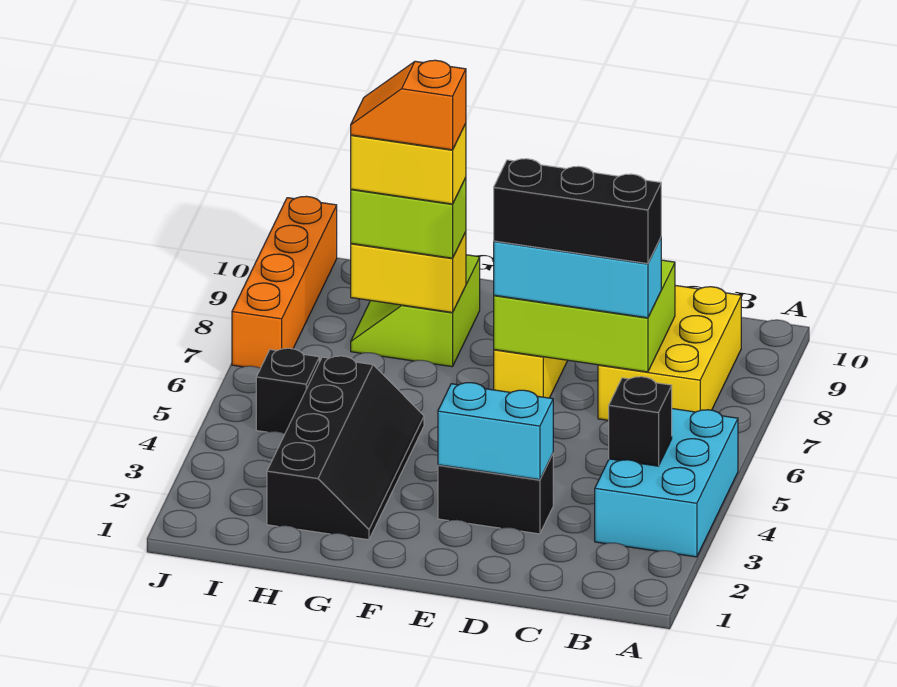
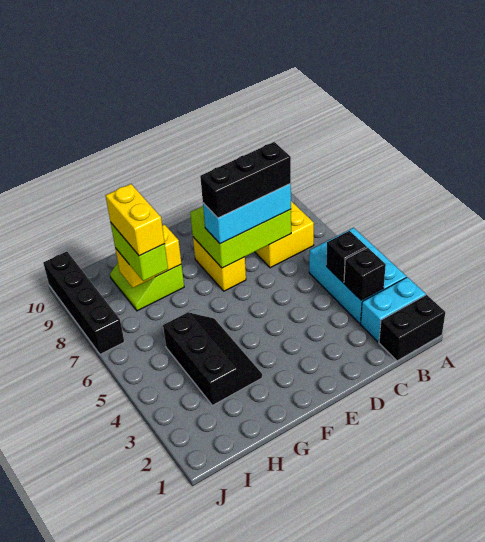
black brick D3:E3 level 1 -> black brick A1:B1 level 1
cyan brick D3:E3 level 2 -> cyan brick A2:B2 level 1
black slope G2:H5 level 1 top H -> black slope G3:H5 level 1 top H
lime brick G8:H8 level 3 -> lime brick H7:H8 level 3
yellow brick G8:H8 level 4 -> yellow brick H7:H8 level 4
orange slope G8:H8 level 5 top G -> none
black brick I5 level 1 -> black brick B3 level 2
orange brick J7:J10 level 1 -> black brick J7:J10 level 1

